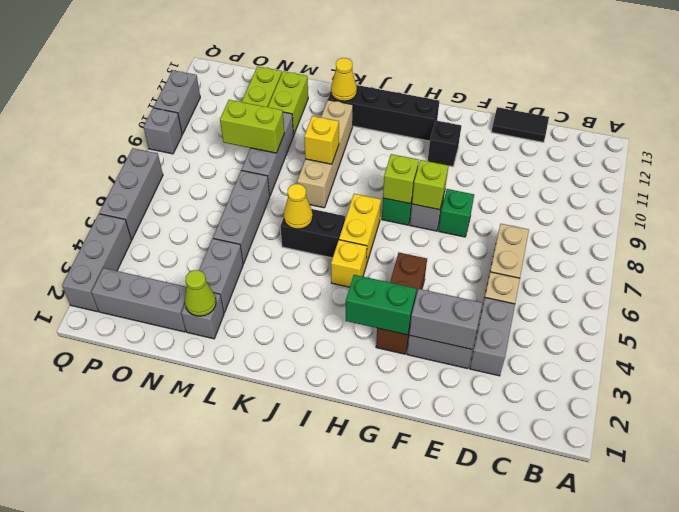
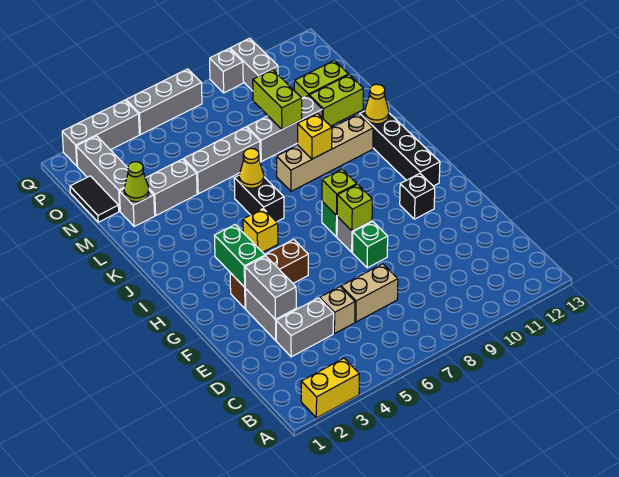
black tile D13:E13 level 1 -> black tile N1:O1 level 1
yellow brick I6:I7 level 1 -> yellow brick A2:A3 level 1
grey brick Q10:Q11 level 1 -> grey brick P10:Q10 level 1

